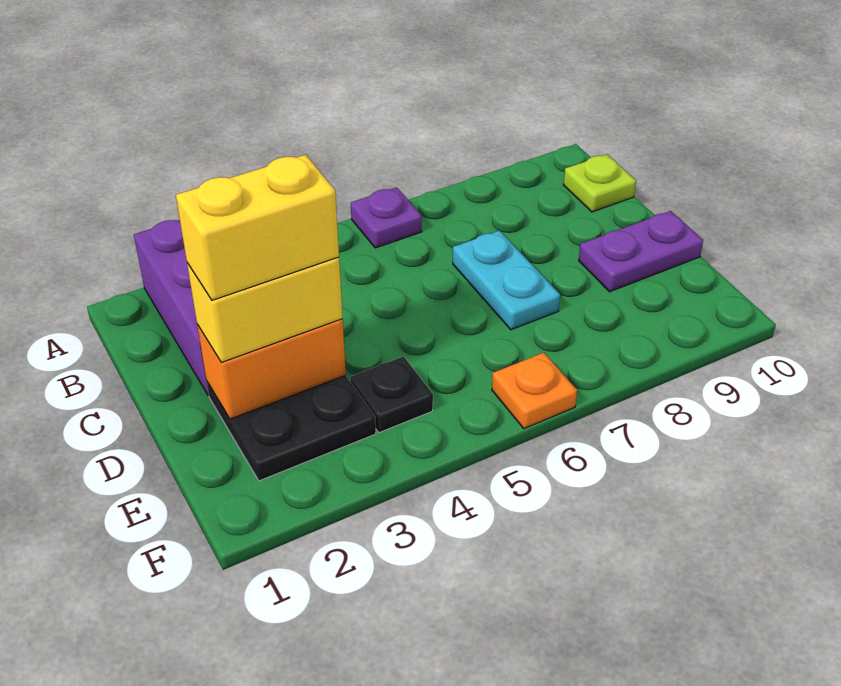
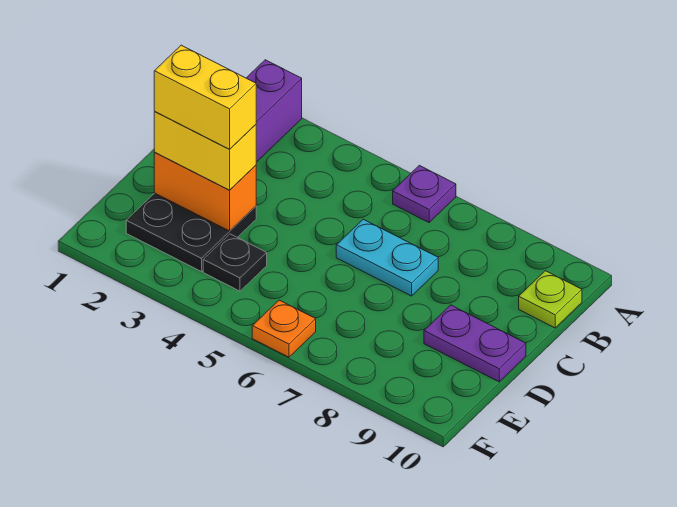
cyan plate C7:D7 level 1 -> cyan plate C6:C7 level 1

